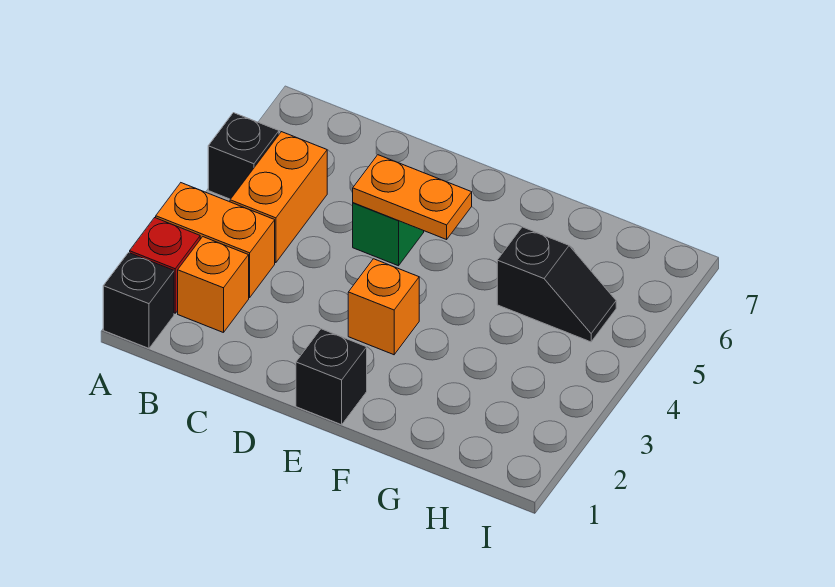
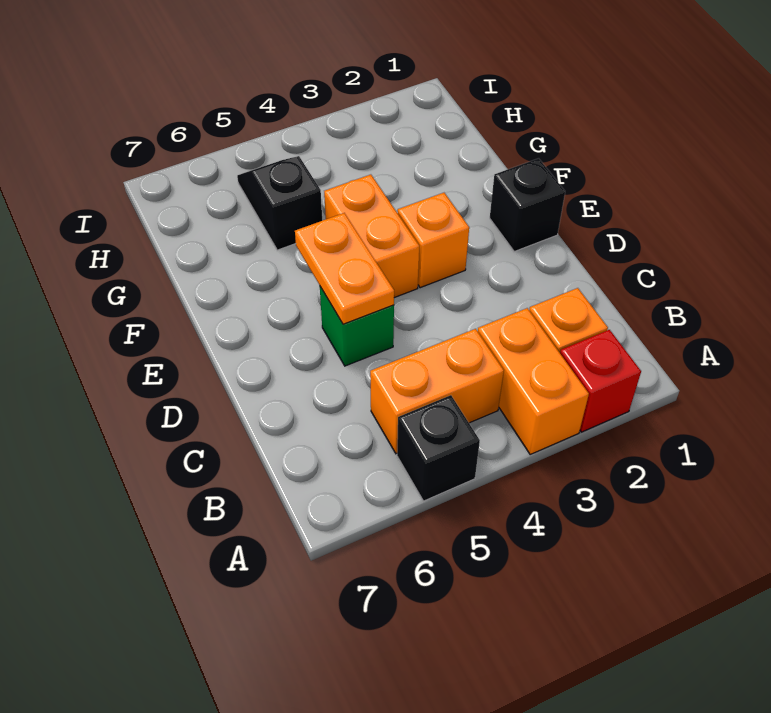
black brick A1 level 1 -> none
none -> orange brick E4:F4 level 1

